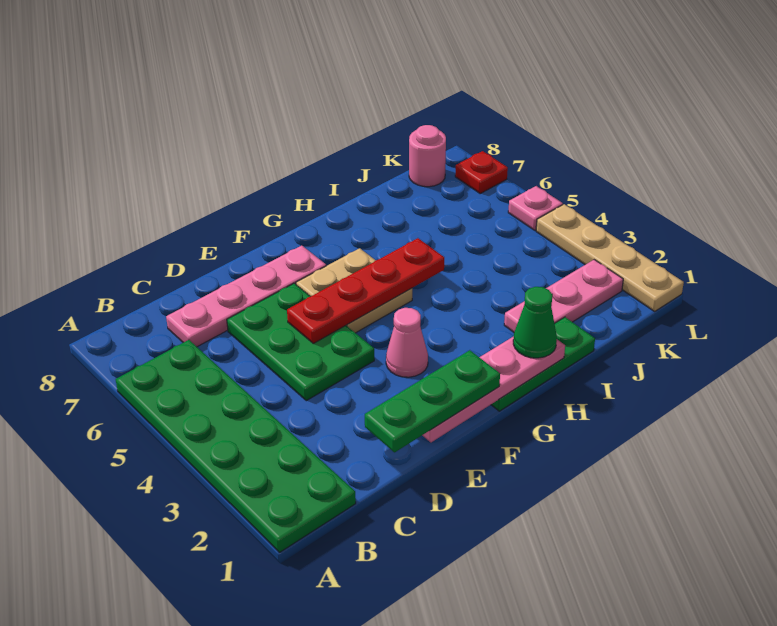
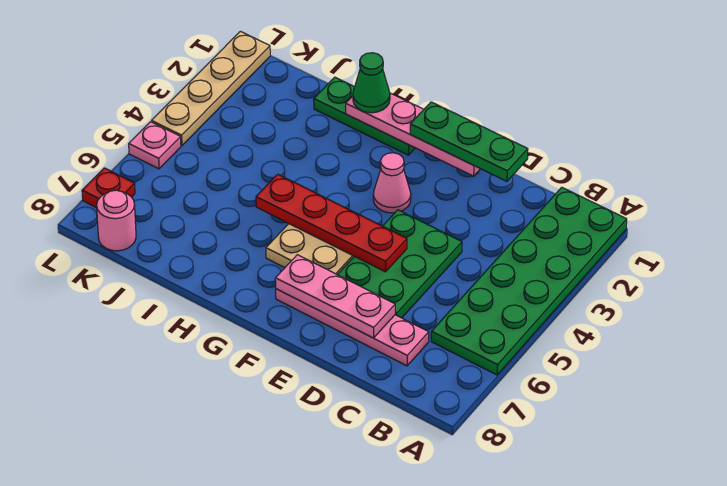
pink plate I2:K2 level 1 -> pink plate D7:F7 level 2

